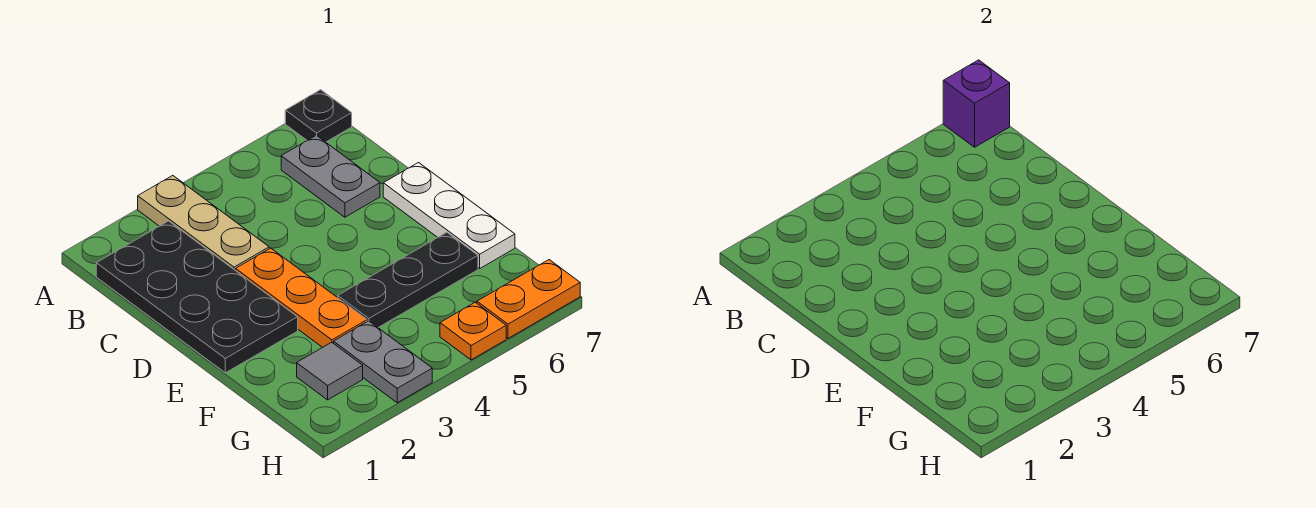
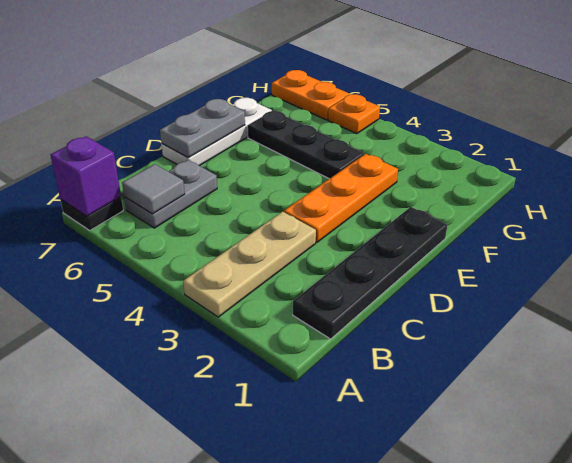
black plate B1:E2 level 1 -> black plate B1:E1 level 1
grey tile G2 level 1 -> grey tile B6 level 2
grey plate G3:H3 level 1 -> grey plate D7:E7 level 2

